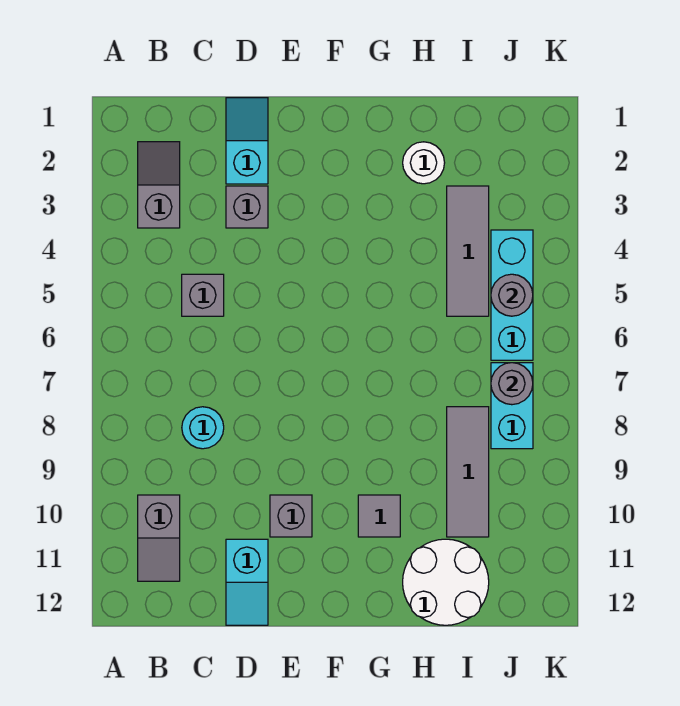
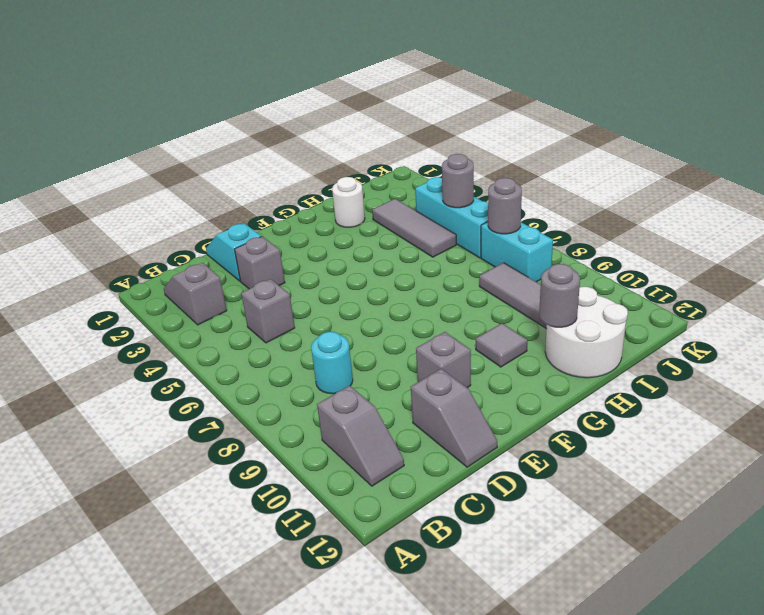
cyan slope D11:D12 level 1 top 11 -> grey slope D11:D12 level 1 top 11
none -> grey round brick H11 level 2

